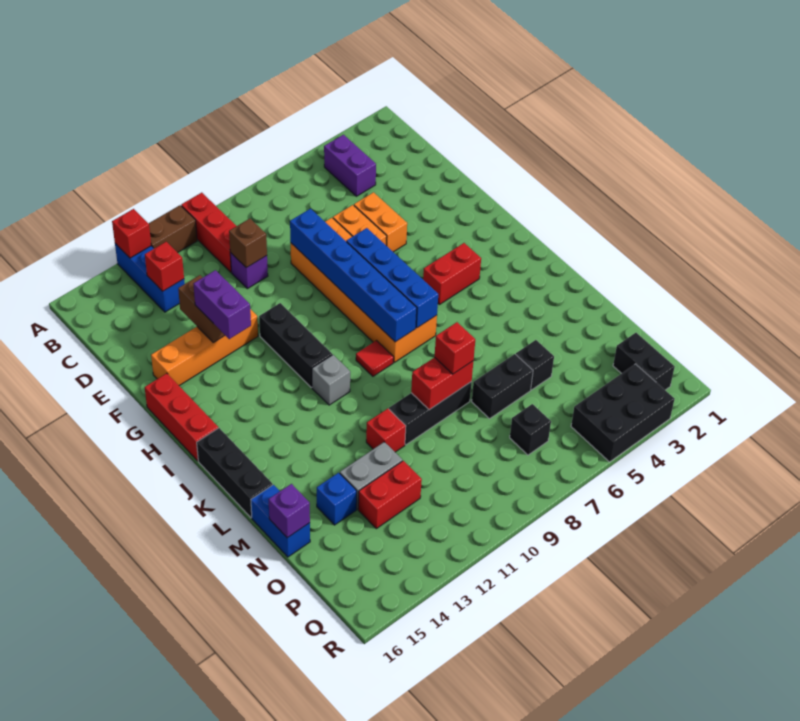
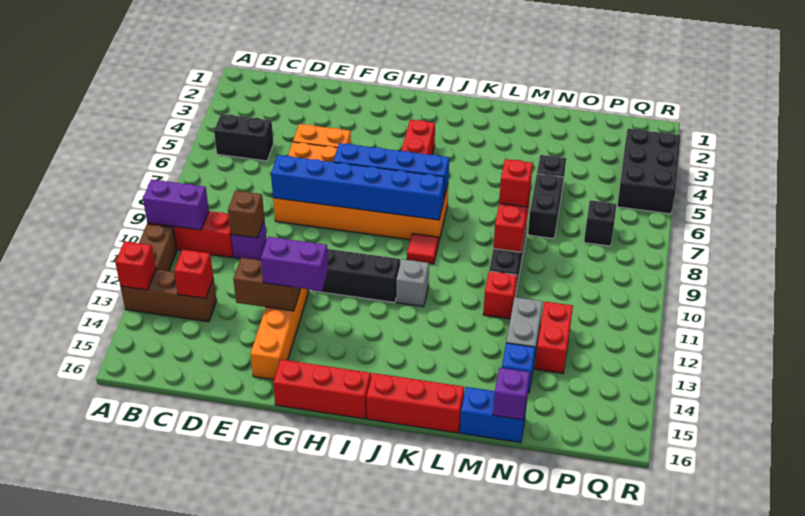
blue brick A13:C13 level 1 -> brown brick A13:C13 level 1
purple brick B4:C4 level 1 -> purple brick A10:B10 level 2
black brick J16:L16 level 1 -> red brick J16:L16 level 1
black brick P2:Q2 level 1 -> black brick B5:C5 level 1

